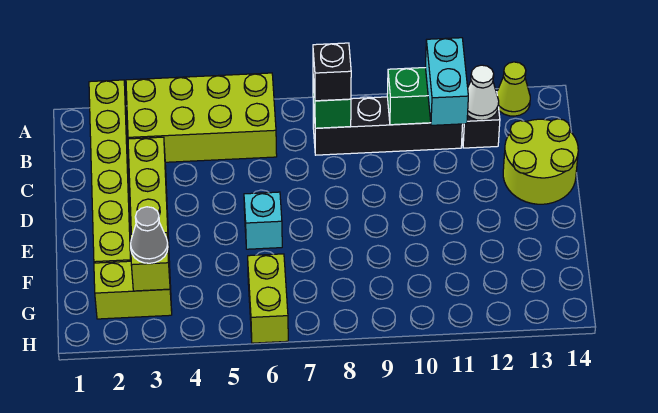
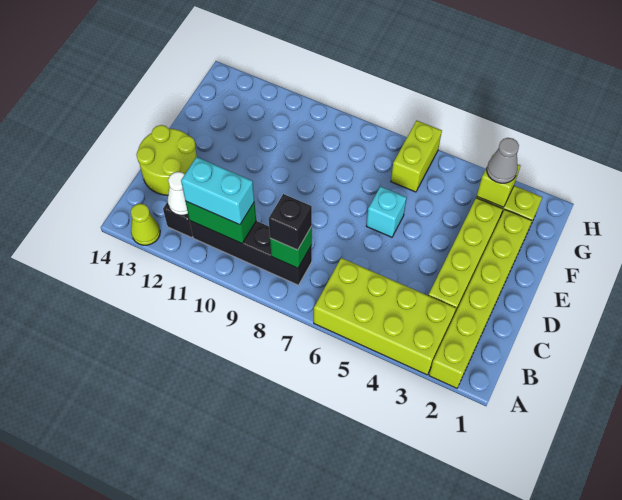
cyan brick B11:C11 level 3 -> cyan brick B10:B11 level 3

